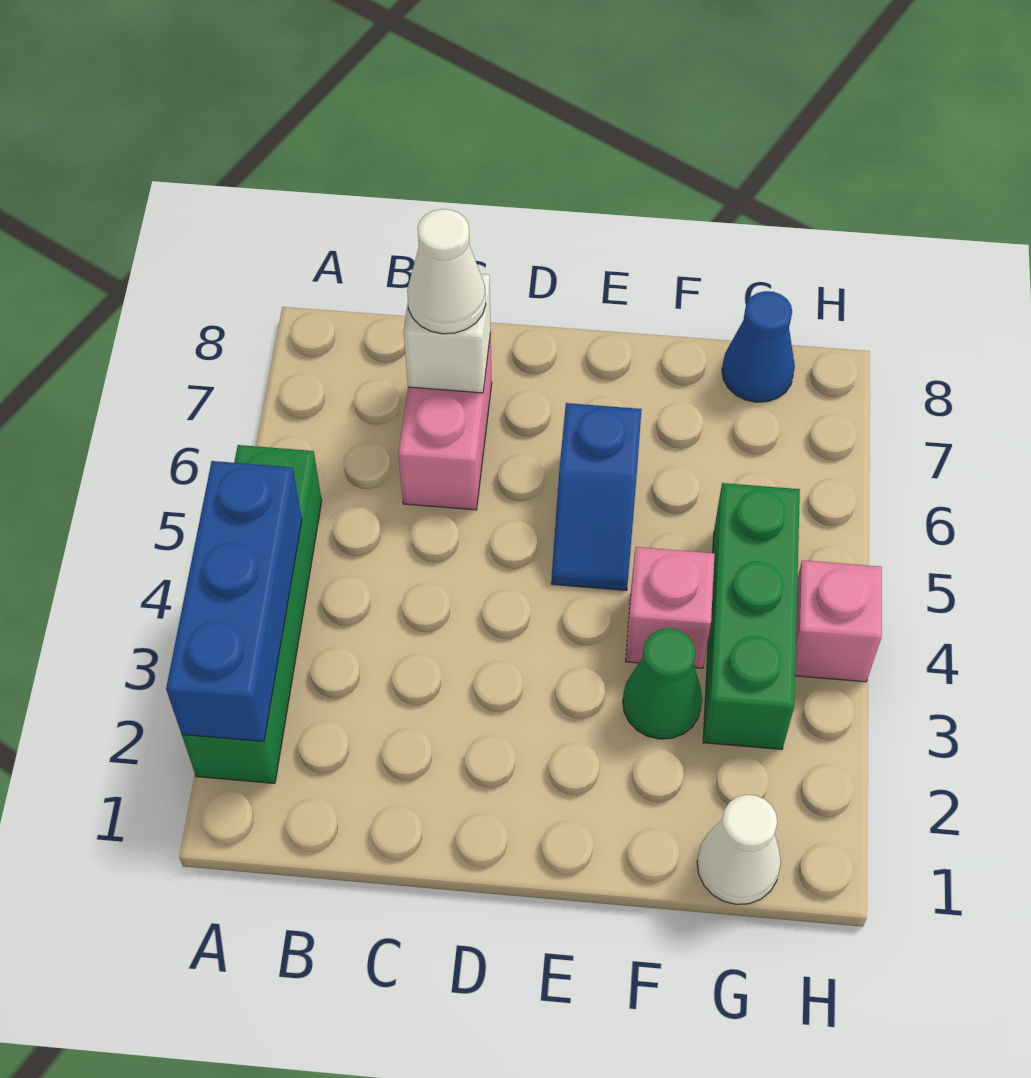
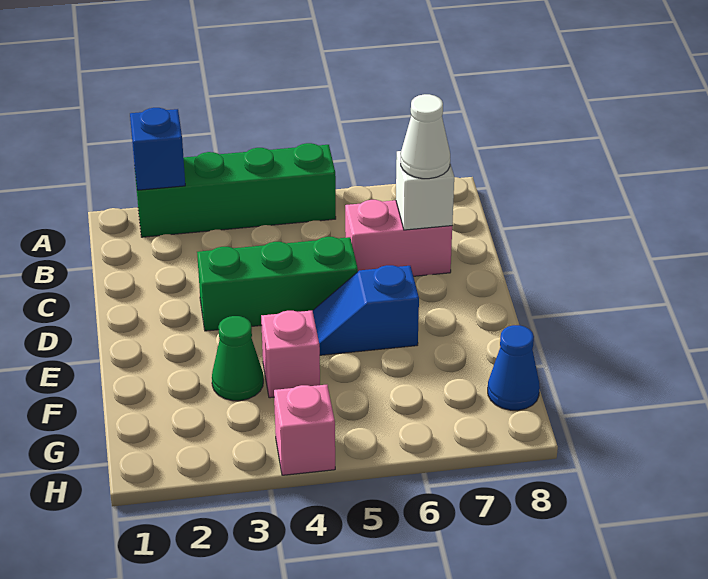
blue brick A2:A4 level 2 -> blue brick A2 level 2
white cone G1 level 1 -> none
green brick G3:G5 level 1 -> green brick D3:D5 level 1

